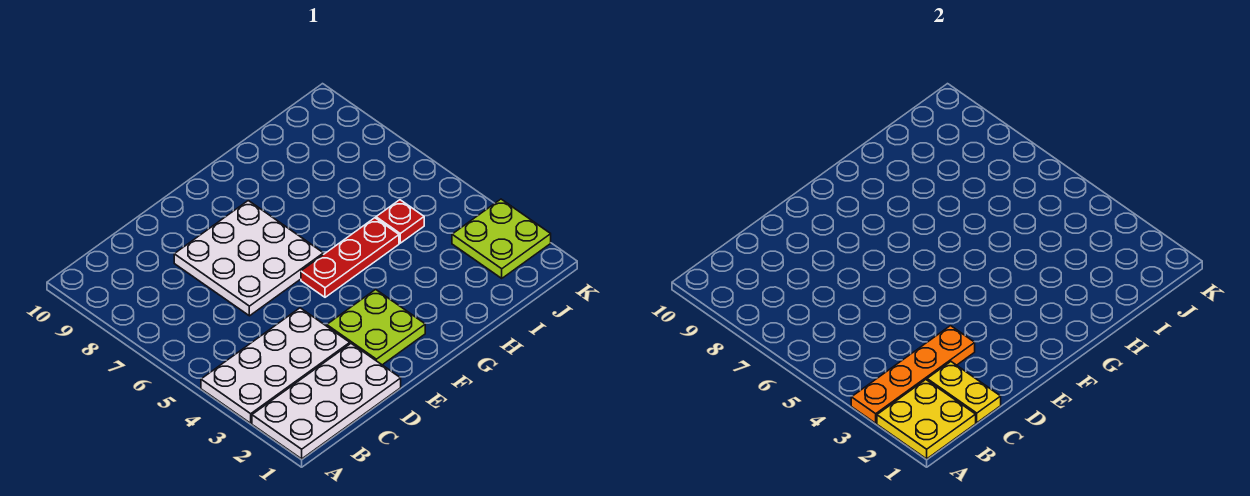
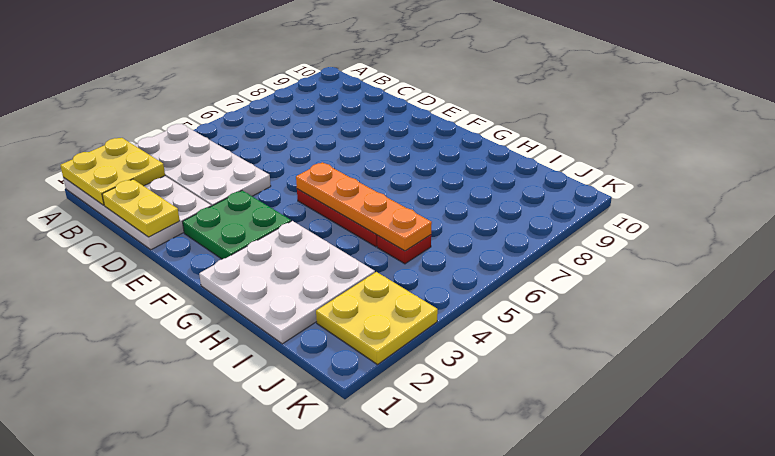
orange plate A3:D3 level 2 -> orange plate F5:I5 level 2
yellow plate C1:C2 level 2 -> yellow plate C1:D1 level 2
white plate D6:F8 level 1 -> white plate G1:I3 level 1
lime plate E2:F3 level 1 -> green plate E2:F3 level 1
lime plate J2:K3 level 1 -> yellow plate J2:K3 level 1

